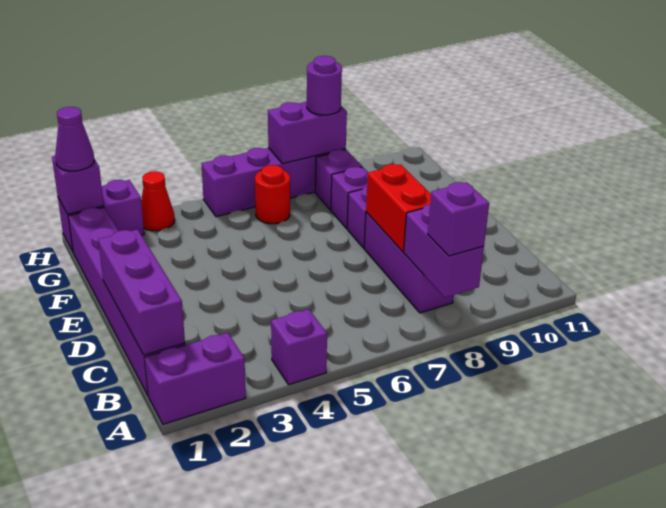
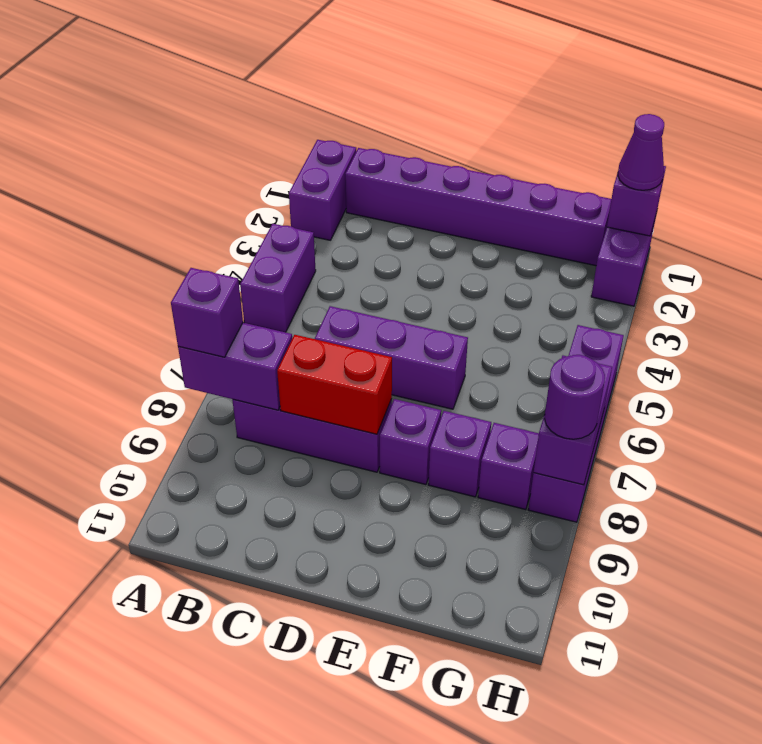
purple brick A4 level 1 -> purple brick A4:A5 level 1
purple brick B1:D1 level 2 -> purple brick C6:E6 level 1
red round brick G6 level 1 -> none
red cone H3 level 1 -> none

